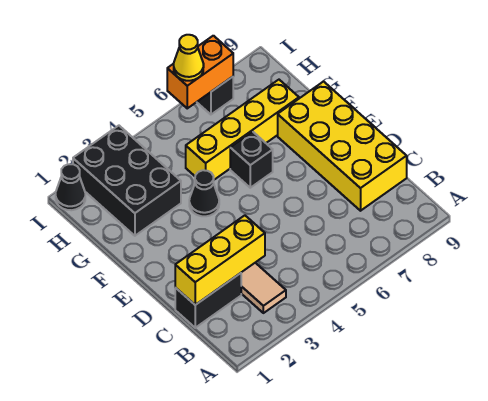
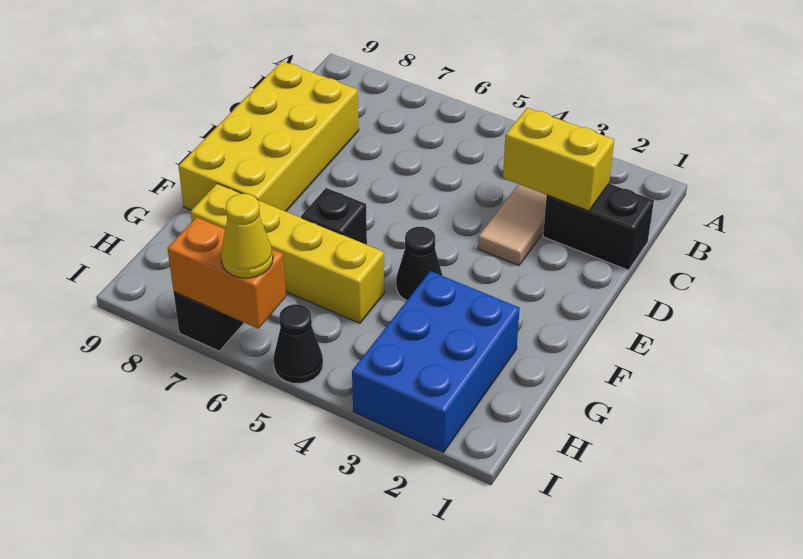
yellow brick C1:C3 level 2 -> yellow brick C2:C3 level 2
black brick G2:I3 level 1 -> blue brick G2:I3 level 1
black cone I1 level 1 -> black cone I5 level 1

